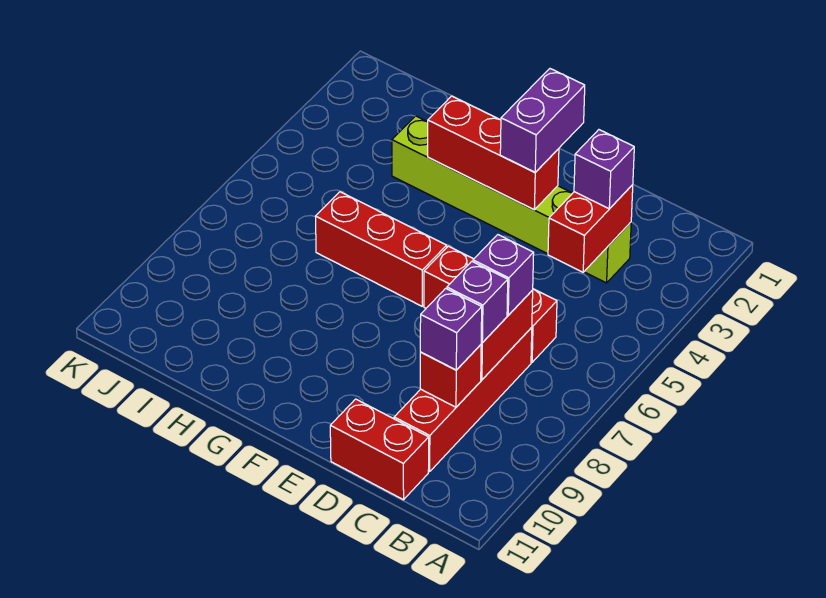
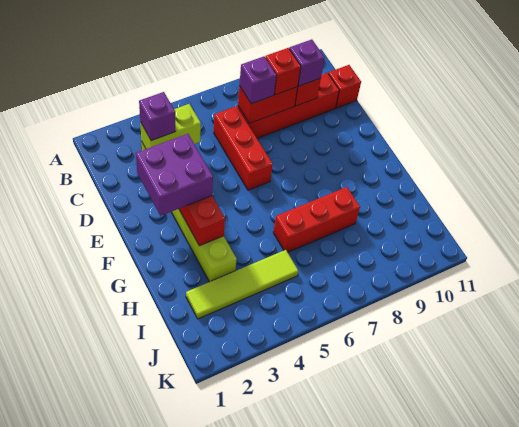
red brick C3:C4 level 2 -> lime brick C3:C4 level 2
purple brick C8 level 3 -> red brick C8 level 3
red brick C11:D11 level 1 -> red brick C11 level 1
purple brick E2:E3 level 3 -> purple brick E2:F3 level 3
red brick F6:H6 level 1 -> red brick H6:H8 level 1
none -> lime tile I2:I5 level 1

